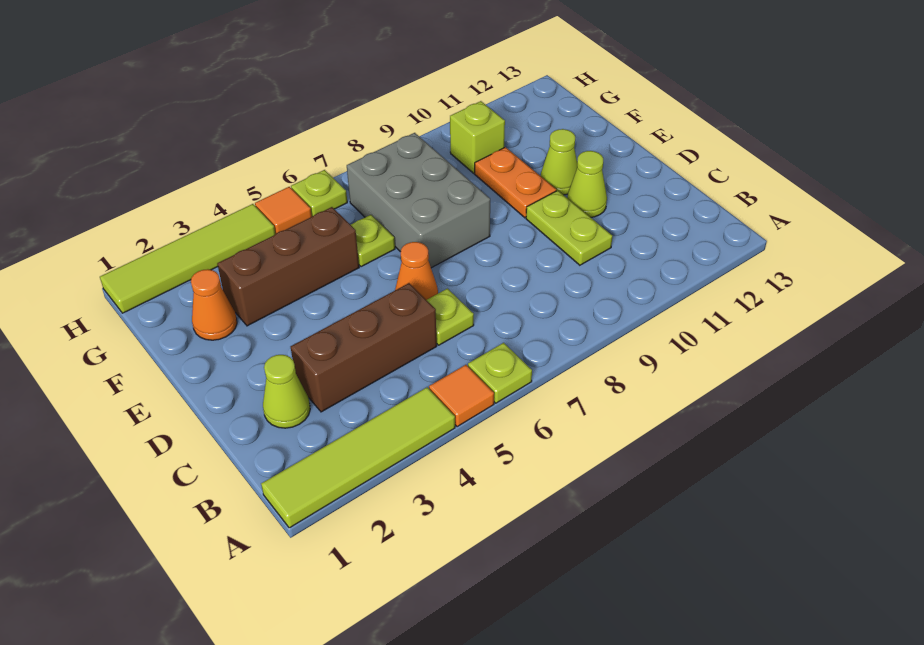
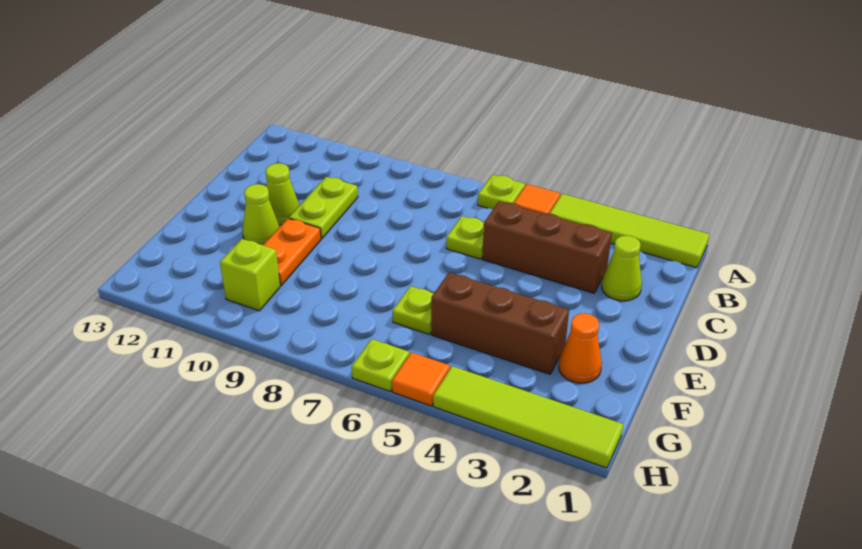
orange cone D6 level 1 -> none
grey brick E7:G8 level 1 -> none

